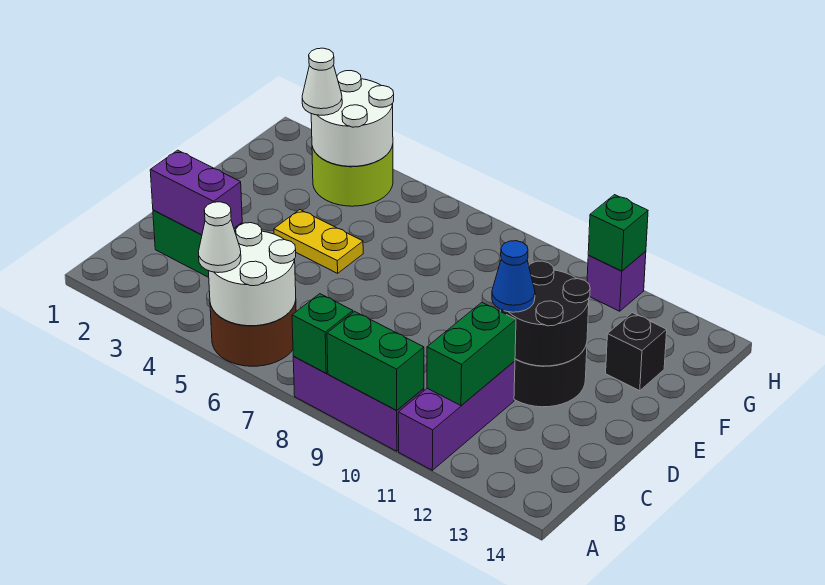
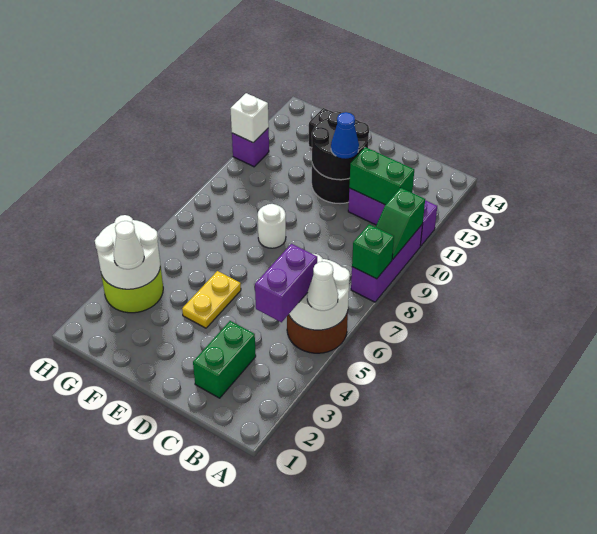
green brick A9:A10 level 2 -> green slope A9:A10 level 2 top 10
purple brick C2:C3 level 2 -> purple brick B4:B5 level 3
none -> white round brick E8 level 1
green brick H11 level 2 -> white brick H11 level 2

